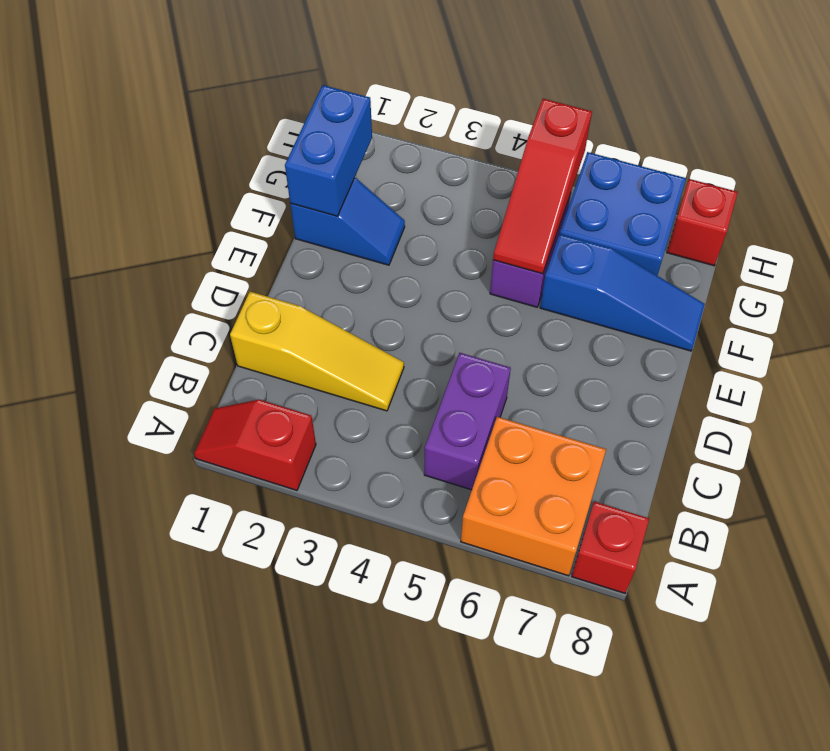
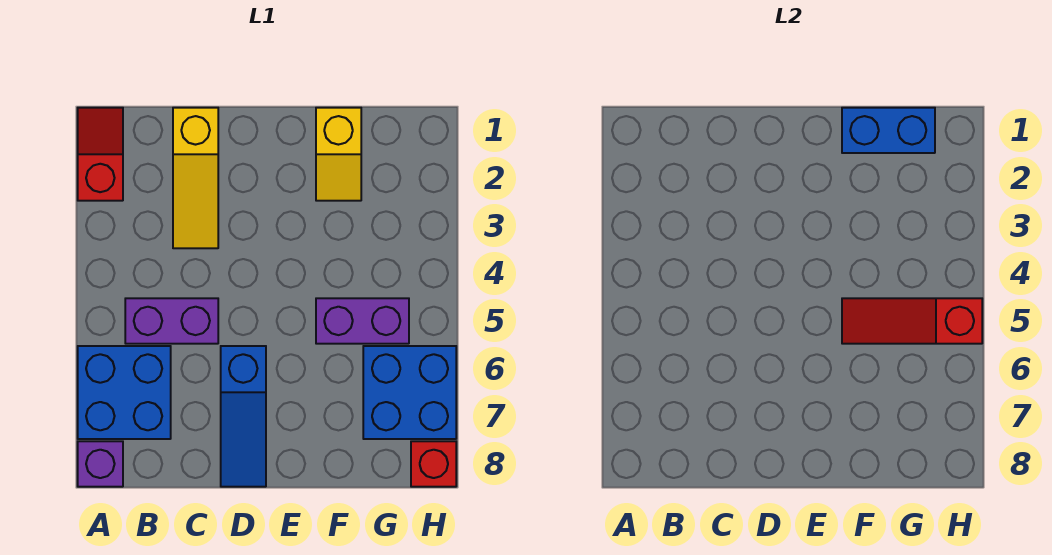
orange brick A6:B7 level 1 -> blue brick A6:B7 level 1
red brick A8 level 1 -> purple brick A8 level 1
blue slope F1:F2 level 1 top 1 -> yellow slope F1:F2 level 1 top 1
blue slope F6:F8 level 1 top 6 -> blue slope D6:D8 level 1 top 6

